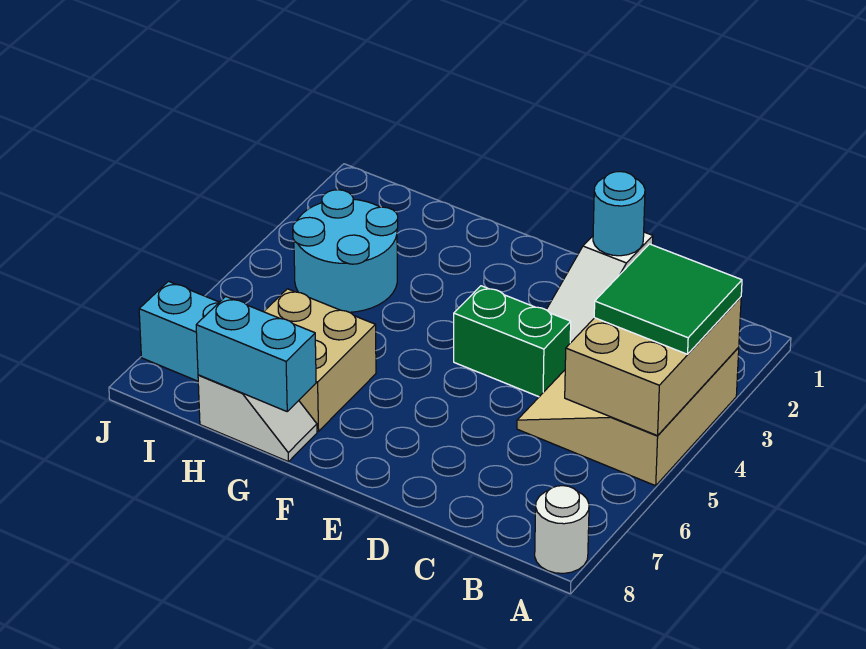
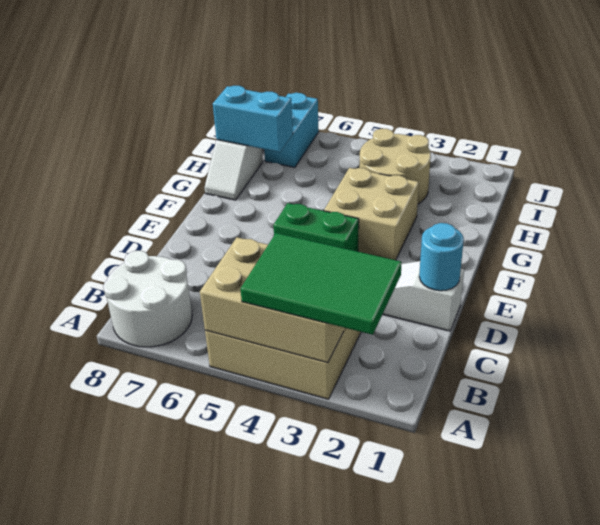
green tile A3:B4 level 3 -> green tile A2:B4 level 3
white round brick A8 level 1 -> white round brick A7:B8 level 1
green brick D4:E4 level 1 -> green brick E4:E5 level 1
tan brick G6:H7 level 1 -> tan brick F3:G4 level 1
cyan brick G8:H8 level 2 -> cyan brick H7:H8 level 2
cyan round brick H3:I4 level 1 -> tan round brick H3:I4 level 1

